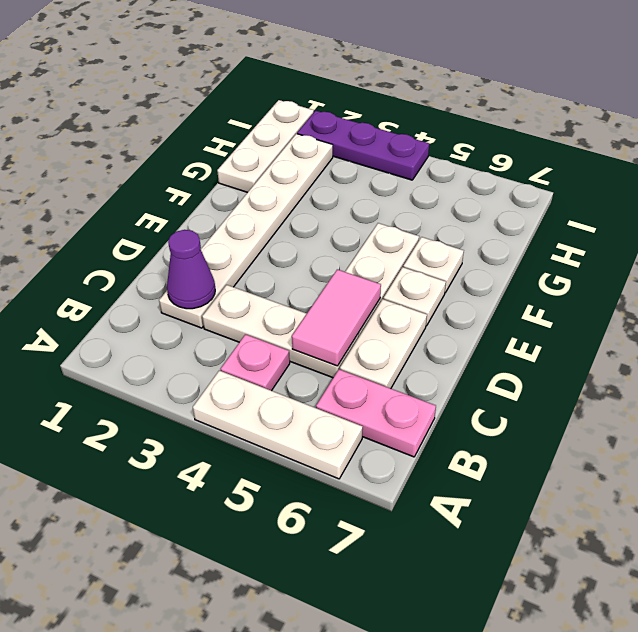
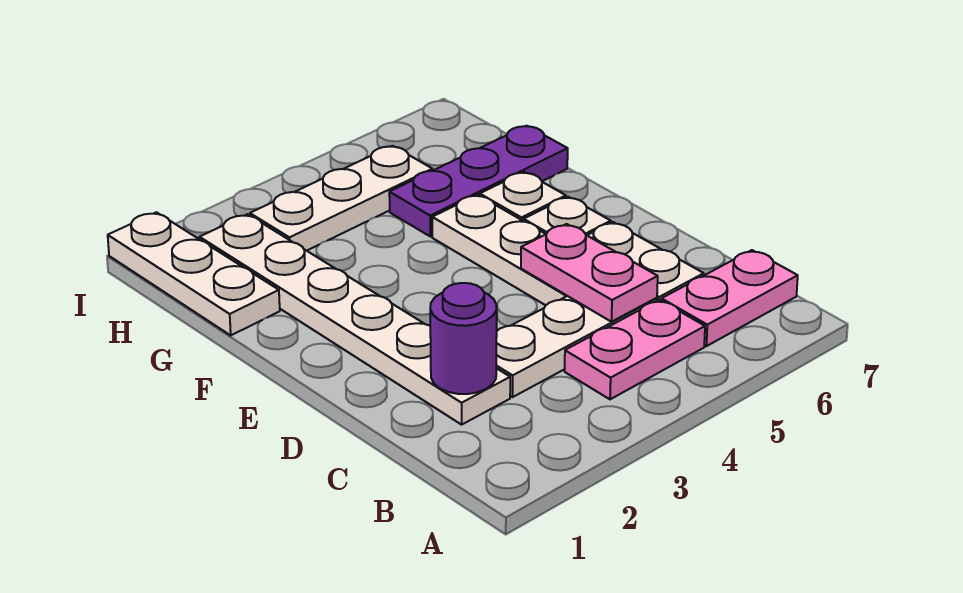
white plate A4:A6 level 1 -> white plate H3:H5 level 1
pink plate B4 level 1 -> pink plate B4:B5 level 1
purple cone C2 level 2 -> purple round brick C2 level 2
pink tile C5:D5 level 2 -> pink plate C5:D5 level 2
purple plate I2:I4 level 1 -> purple plate G5:G7 level 1

